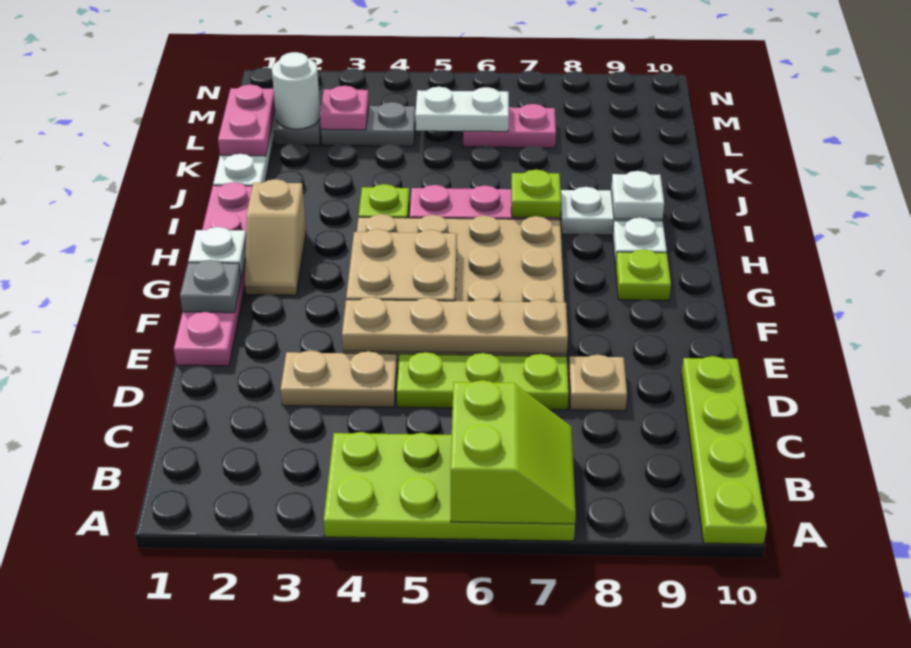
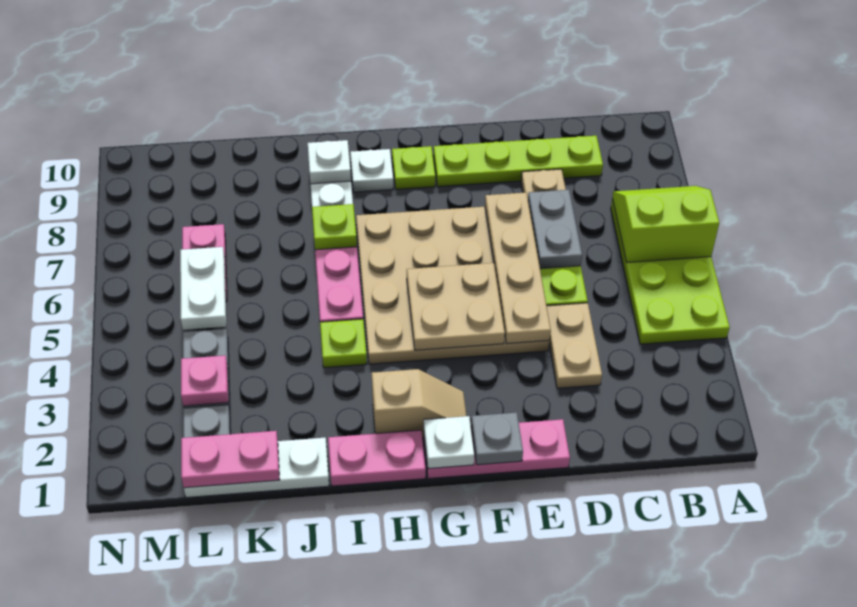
lime plate A10:D10 level 1 -> lime plate C9:F9 level 1
none -> grey plate D6:D7 level 2
white round brick L2 level 2 -> none

